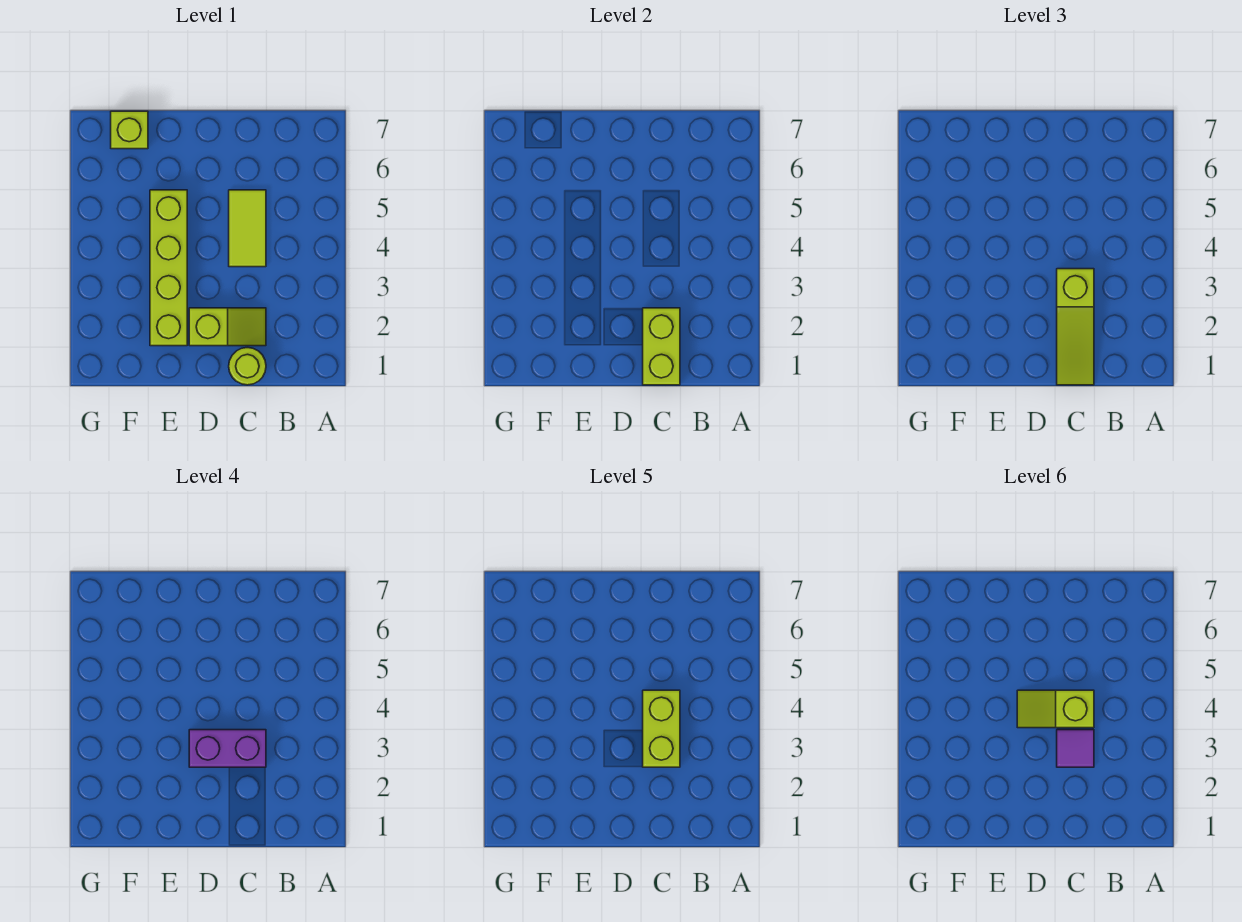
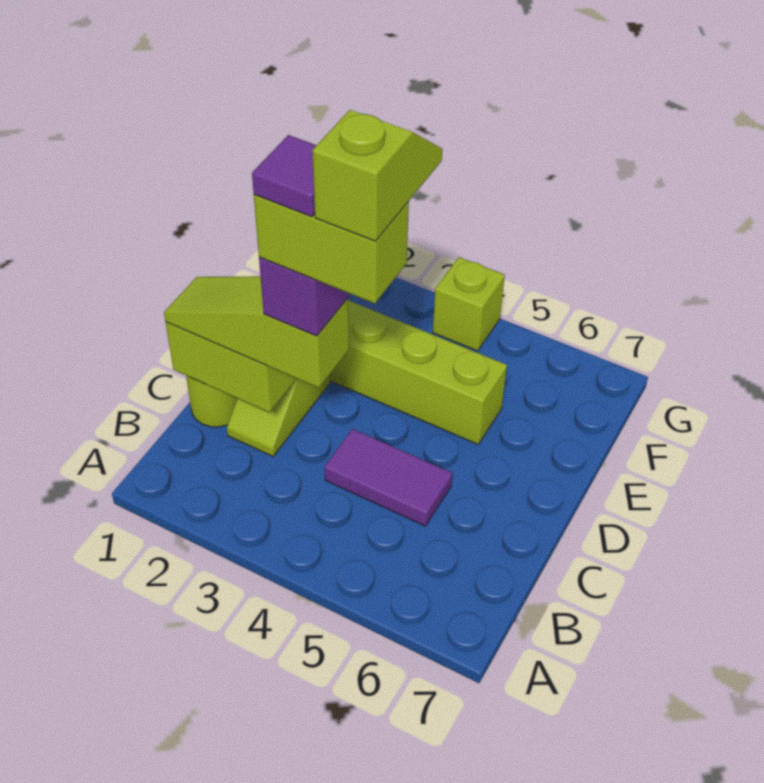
lime tile C4:C5 level 1 -> purple tile C4:C5 level 1
lime brick F7 level 1 -> lime brick G4 level 1

